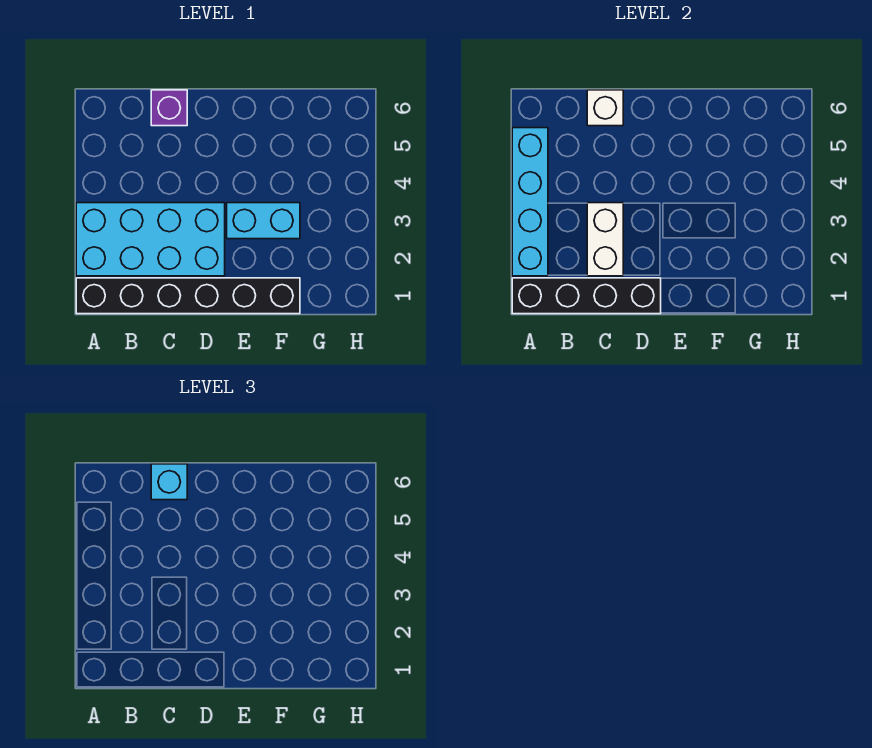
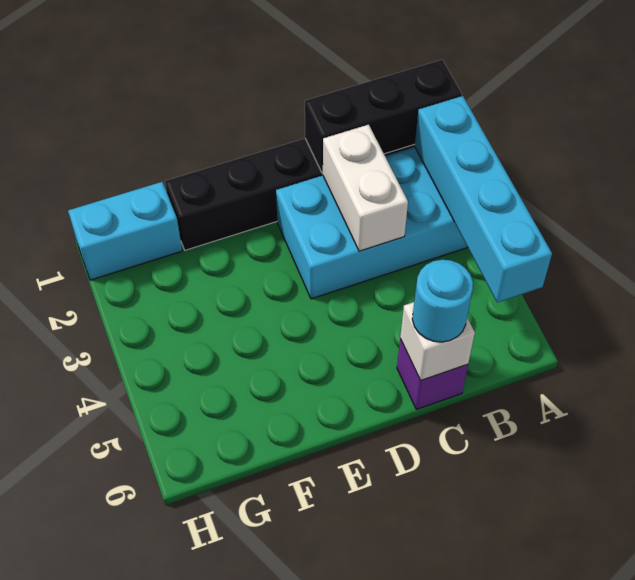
black brick A1:D1 level 2 -> black brick A1:C1 level 2
cyan brick C6 level 3 -> cyan round brick C6 level 3
cyan brick E3:F3 level 1 -> cyan brick G1:H1 level 1

